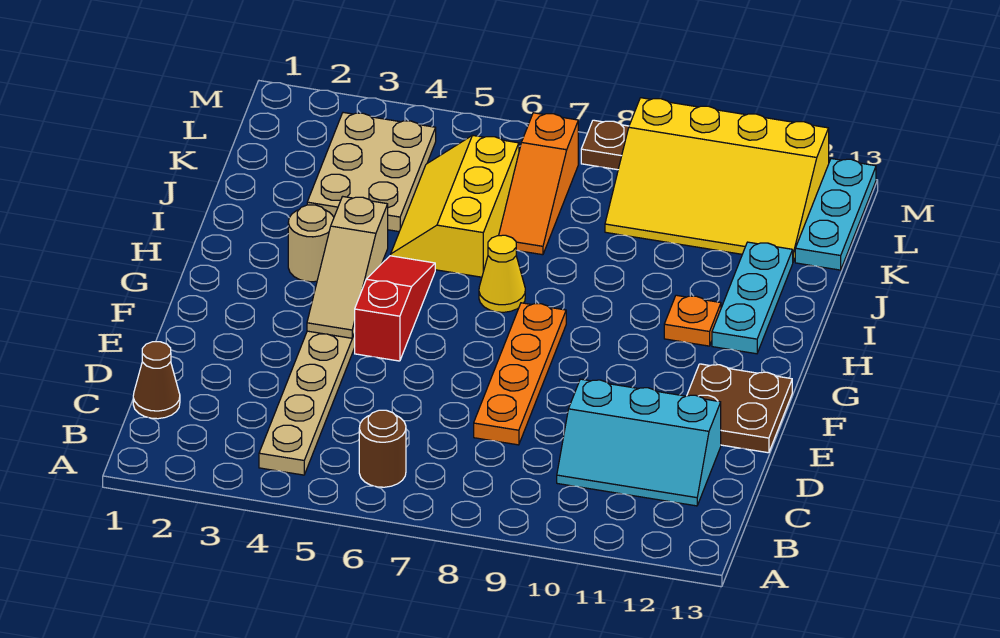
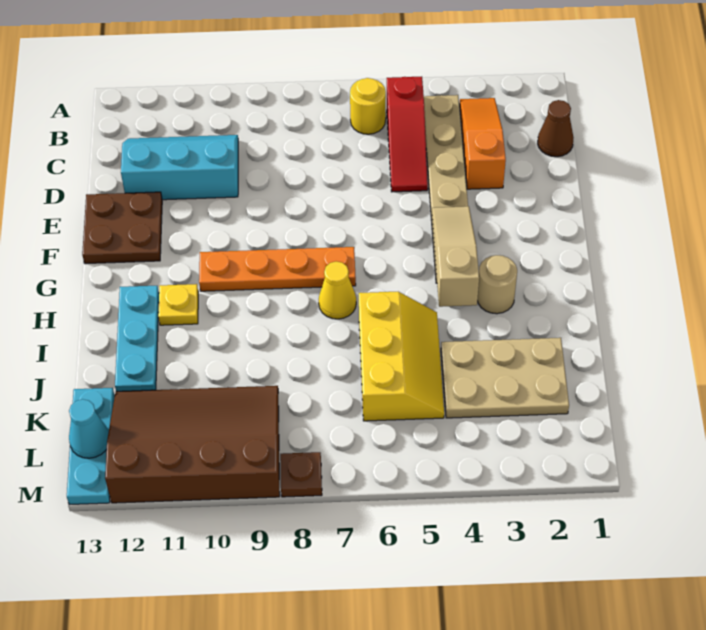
brown round brick B6 level 1 -> yellow round brick B6 level 1
orange plate D8:G8 level 1 -> orange plate G7:G10 level 1
red slope F5:H5 level 1 top F -> red slope B5:D5 level 1 top B
orange plate H11 level 1 -> yellow plate H11 level 1
tan plate J3:L4 level 1 -> tan plate J2:K4 level 1
orange slope J7:L7 level 1 top L -> orange slope B3:D3 level 1 top D
yellow slope K9:M12 level 1 top M -> brown slope K9:M12 level 1 top M
none -> cyan cone L13 level 2

